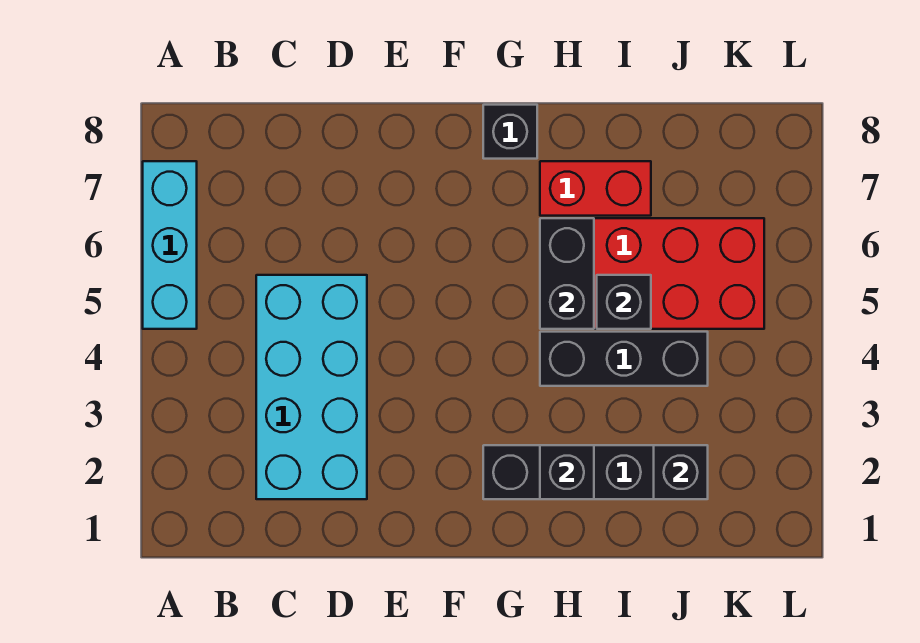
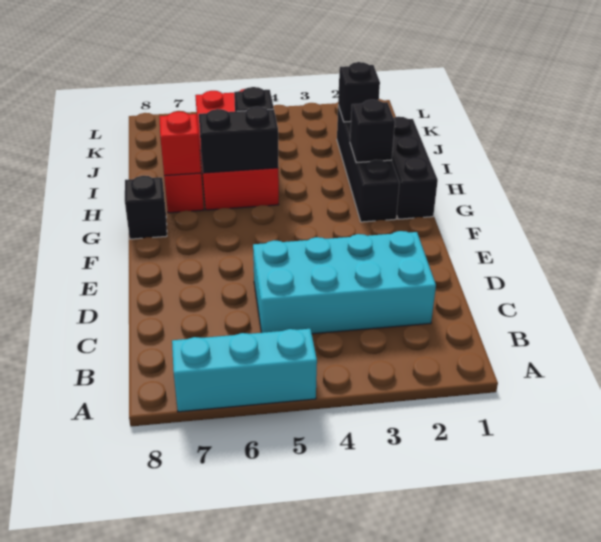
black brick H4:J4 level 1 -> black brick G1:I1 level 1
none -> red brick H7 level 2

